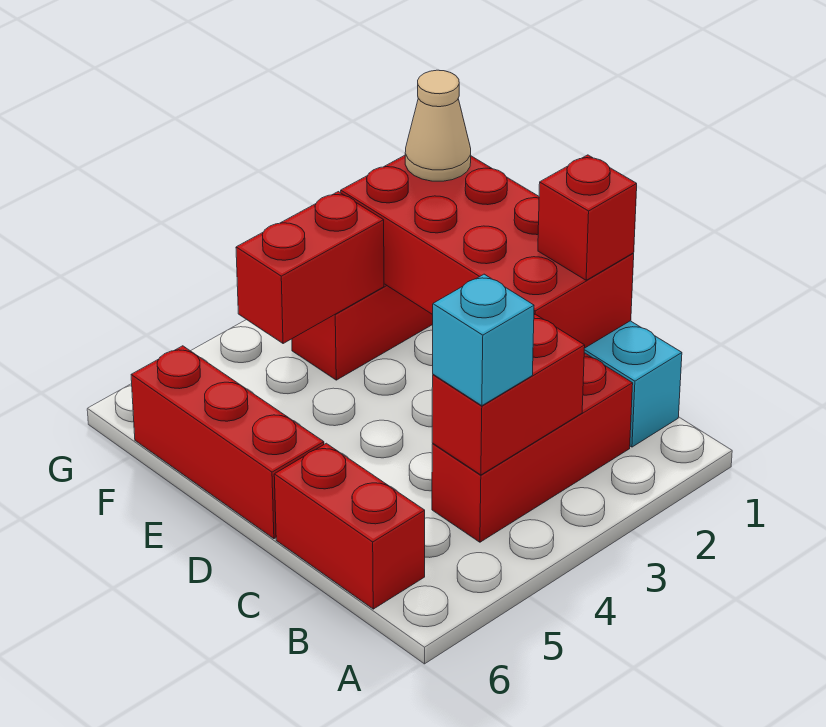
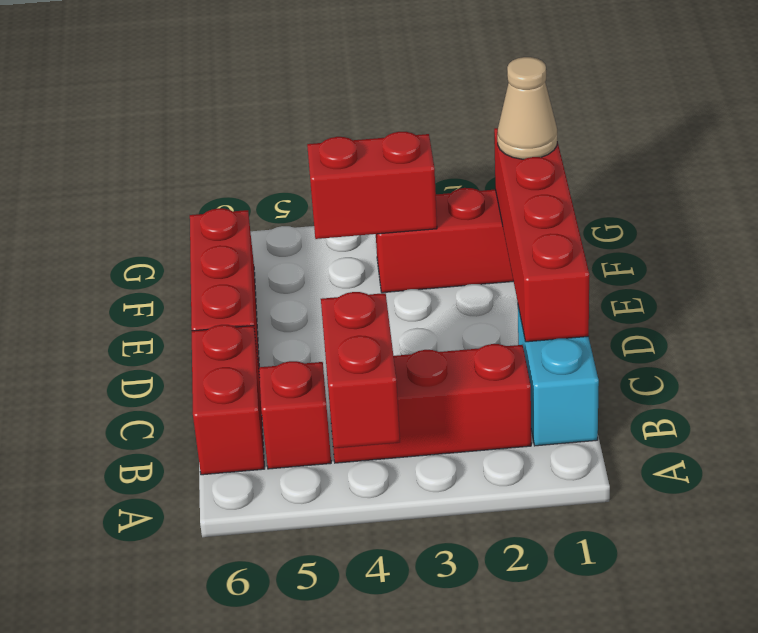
red brick B3:B4 level 2 -> red brick A4:B4 level 2
cyan brick B4 level 3 -> none
red brick C1:F2 level 2 -> red brick C1:F1 level 2
red brick C1 level 3 -> red brick B5 level 1

